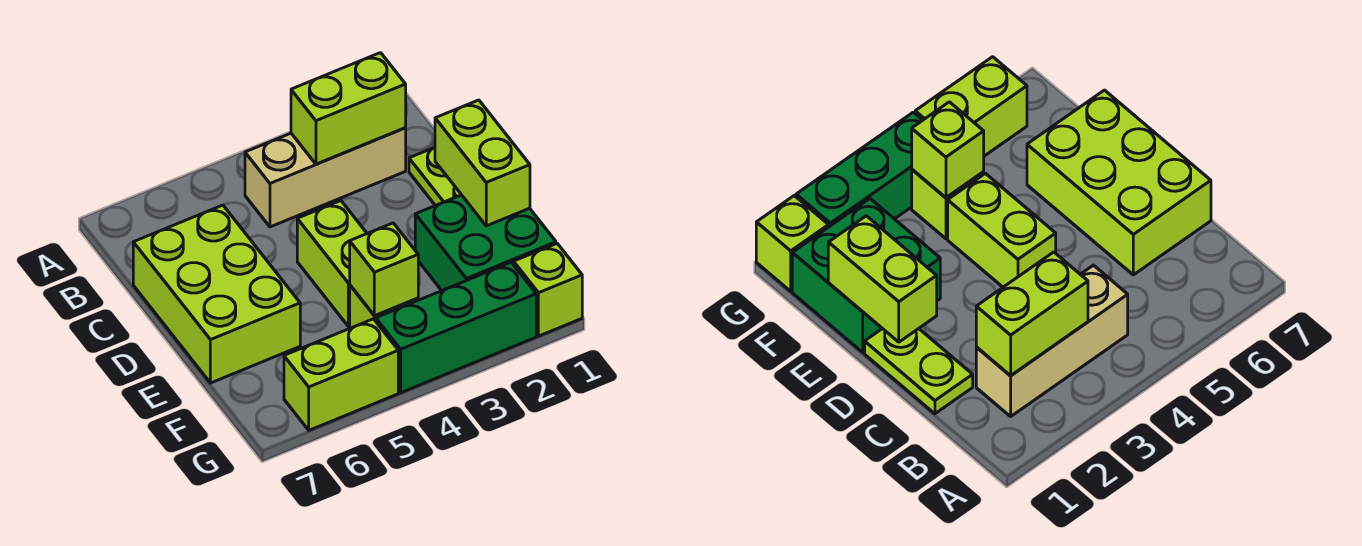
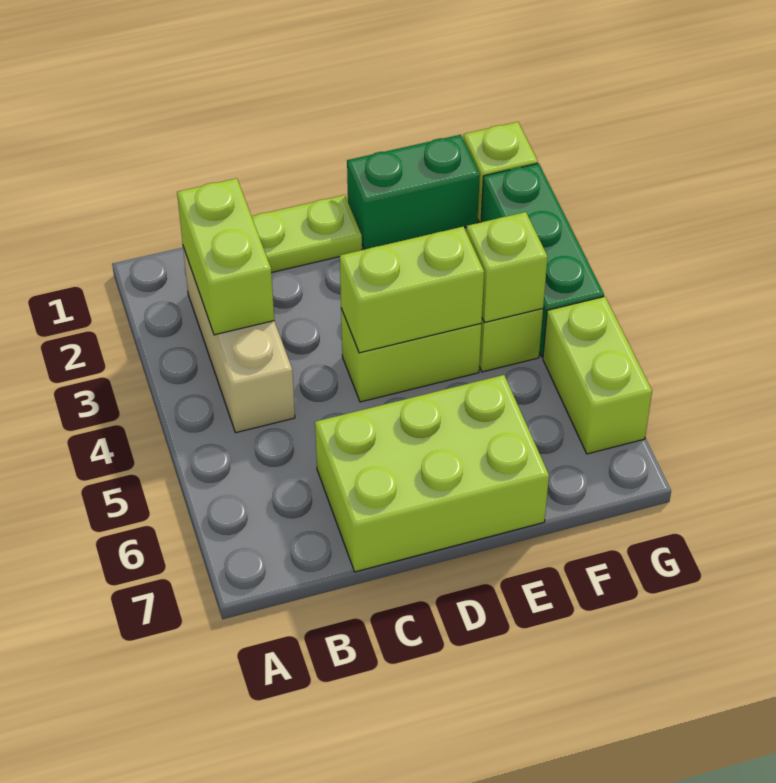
lime brick D1:E1 level 2 -> lime brick D4:E4 level 2
green brick E1:F2 level 1 -> green brick E1:F1 level 1

